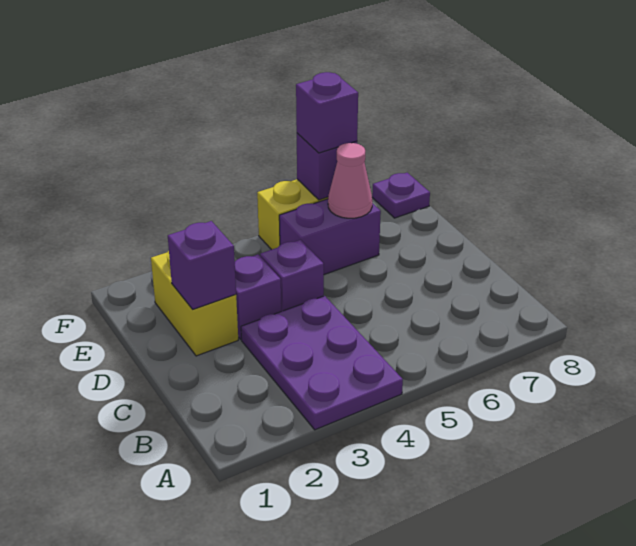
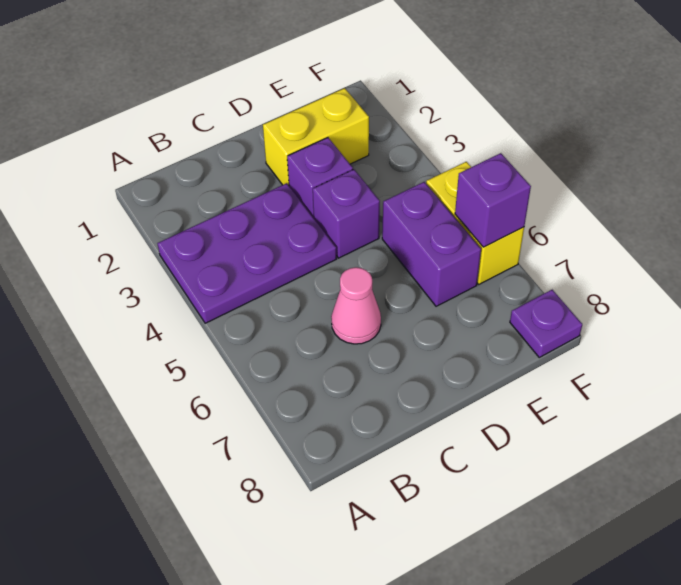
purple brick D2 level 2 -> none
pink cone E6 level 2 -> pink cone C6 level 1
purple brick F6 level 3 -> none

